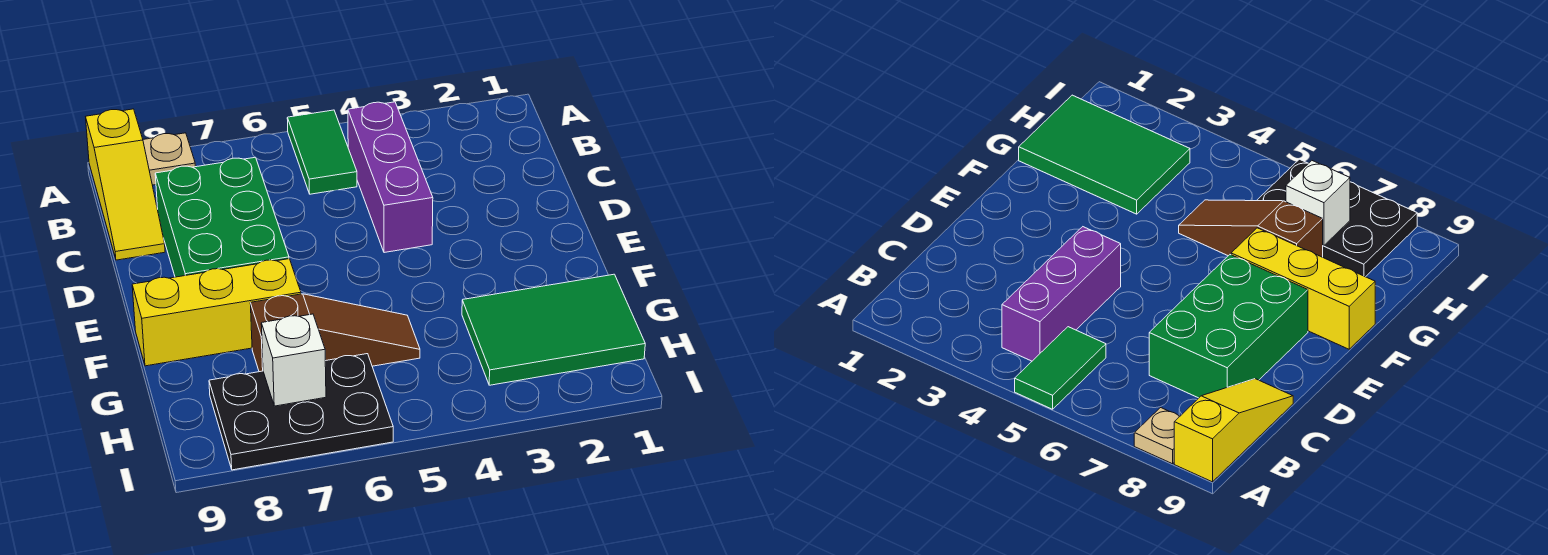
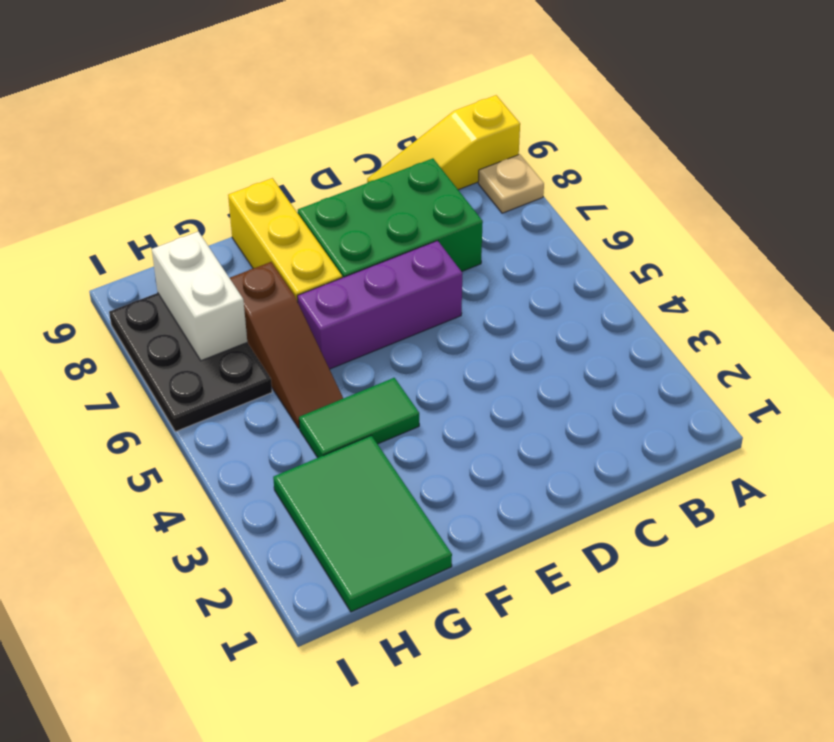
green tile A5:B5 level 1 -> green tile F4:G4 level 1
purple brick B4:D4 level 1 -> purple brick D6:F6 level 1
white brick H7 level 2 -> white brick H7:H8 level 2

